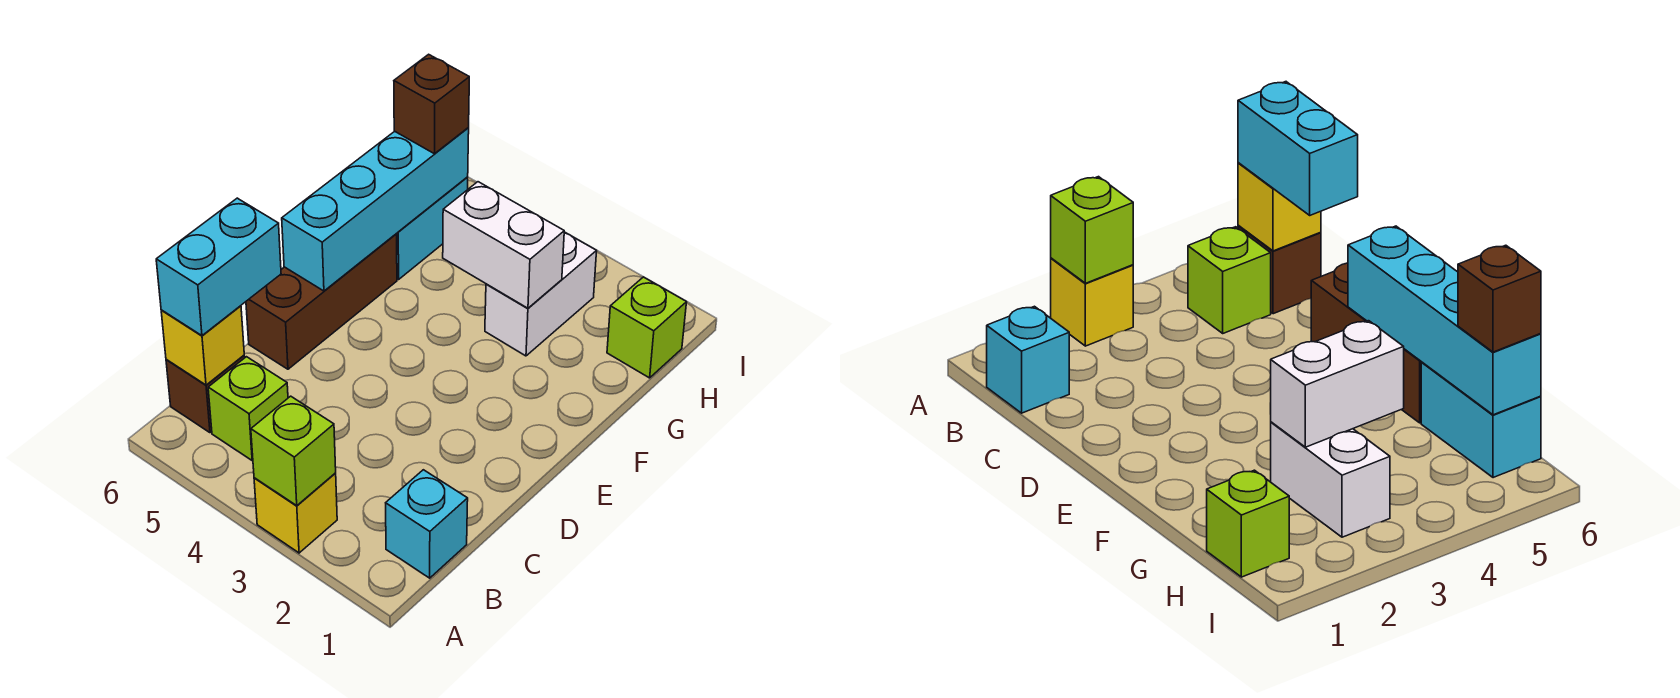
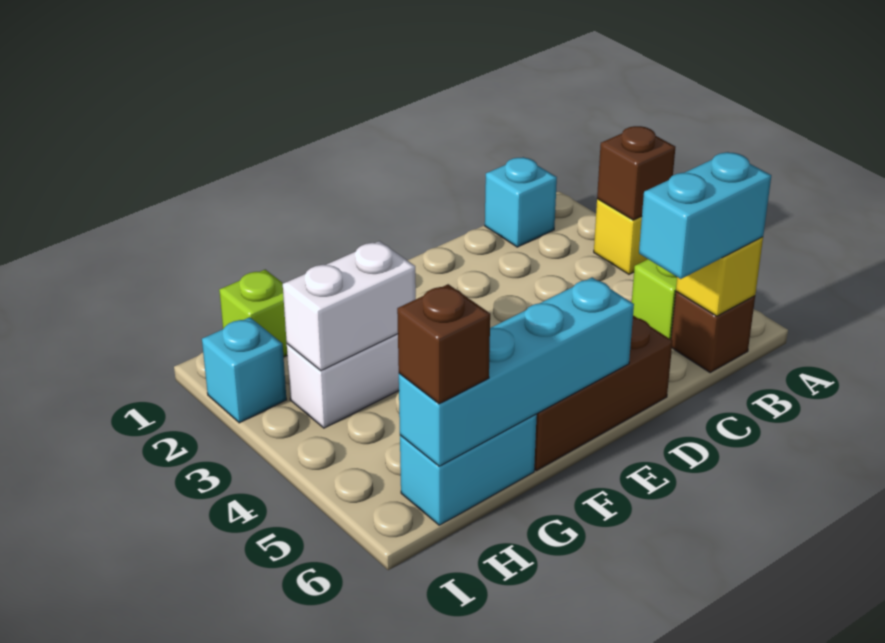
lime brick A3 level 2 -> brown brick A3 level 2
white brick G3:G4 level 2 -> white brick G3:H3 level 2
none -> cyan brick I2 level 1

